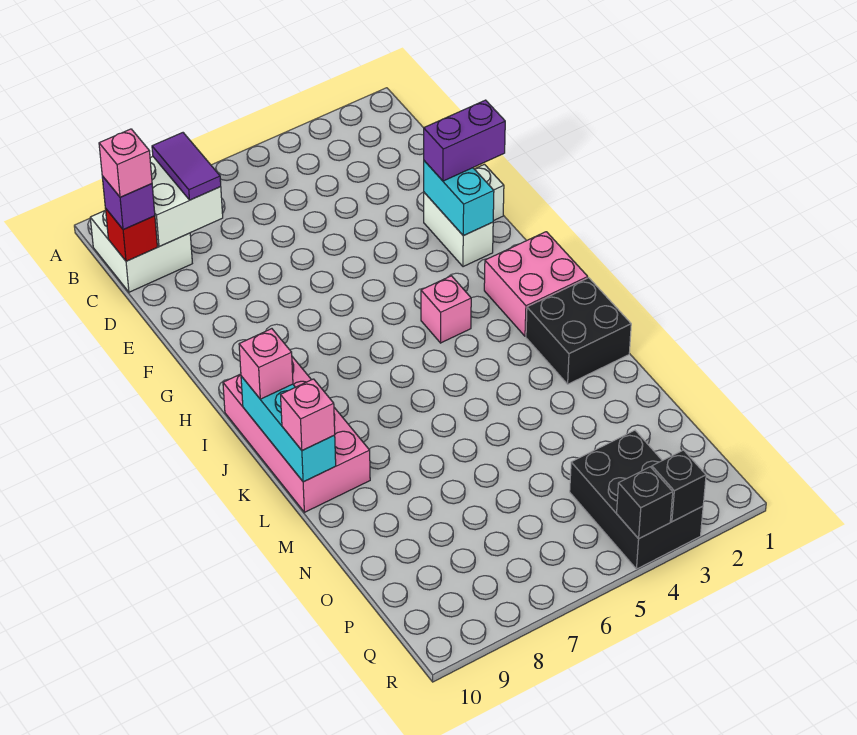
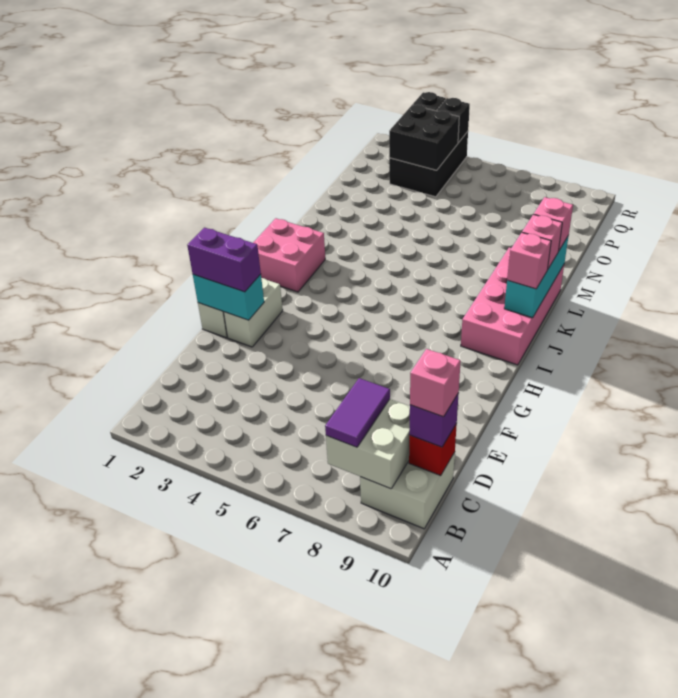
cyan brick F2:G2 level 2 -> cyan brick F1:F2 level 2
pink brick I4 level 1 -> pink brick K10 level 3
black brick K1:L2 level 1 -> black brick P3:Q4 level 2

